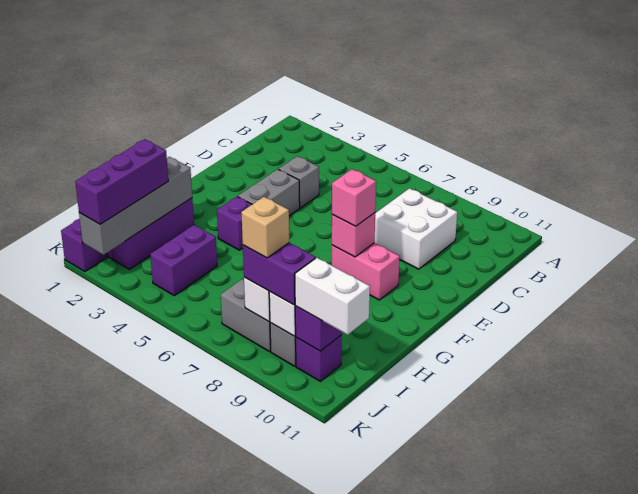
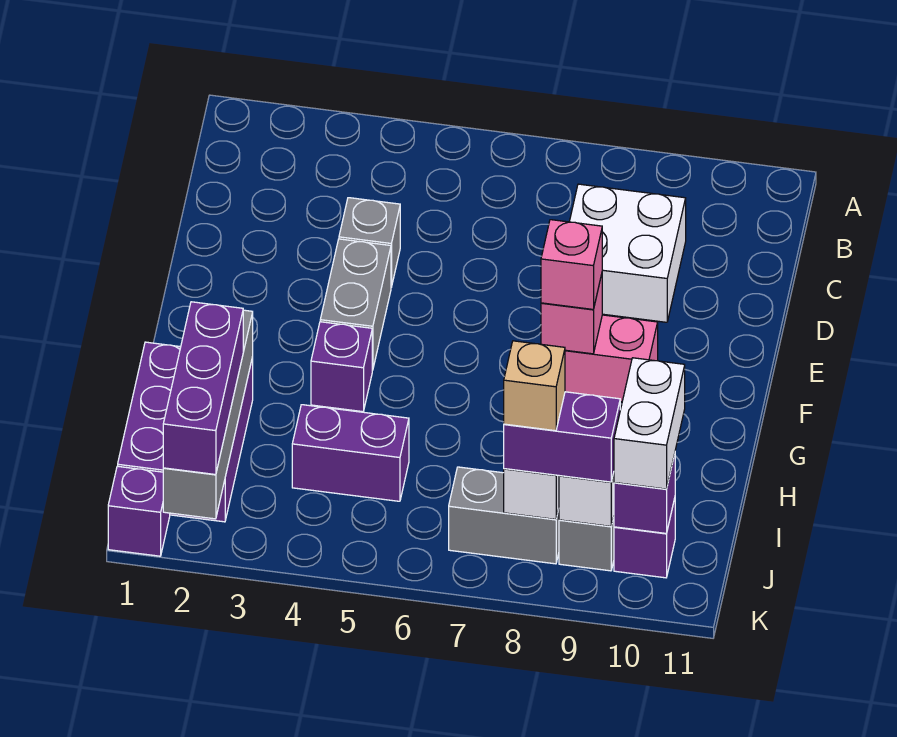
purple brick I4:J4 level 1 -> purple brick I4:I5 level 1
white brick J10:J11 level 3 -> white brick I10:J10 level 3

